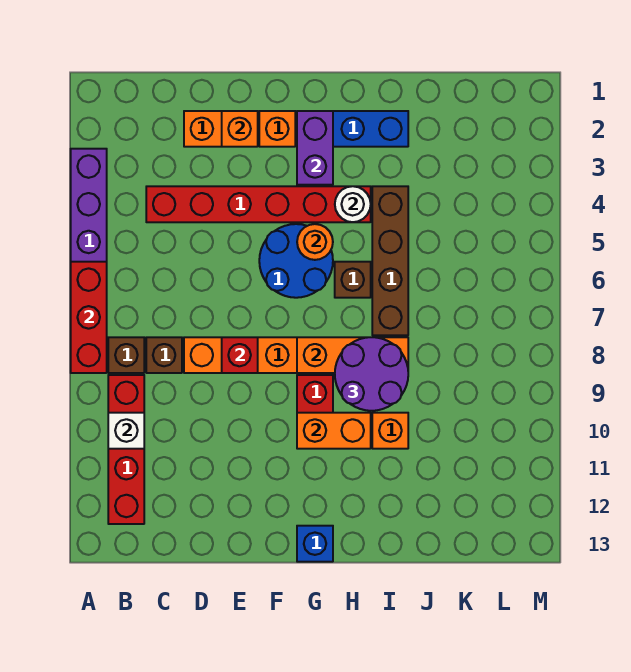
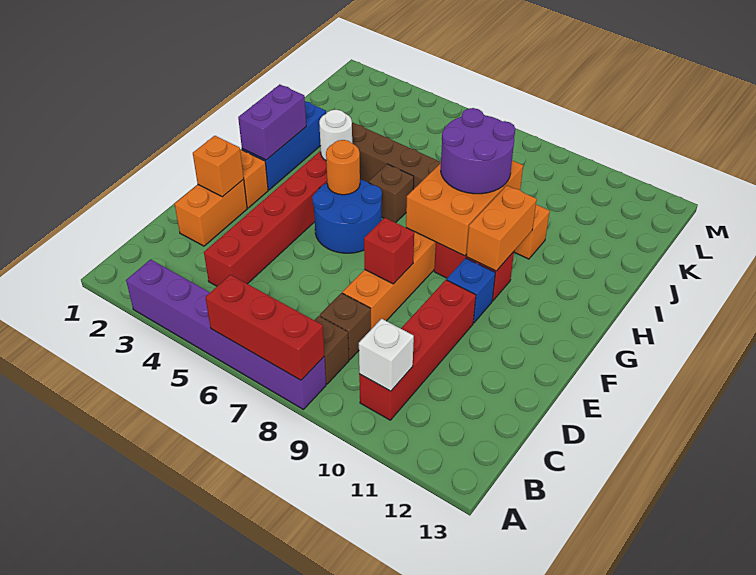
red brick B9:B12 level 1 -> red brick B10:E10 level 1
purple brick G2:G3 level 2 -> purple brick G2:H2 level 2
orange brick G8:I8 level 2 -> orange brick G8:I9 level 2
blue brick G13 level 1 -> blue brick F10 level 1

